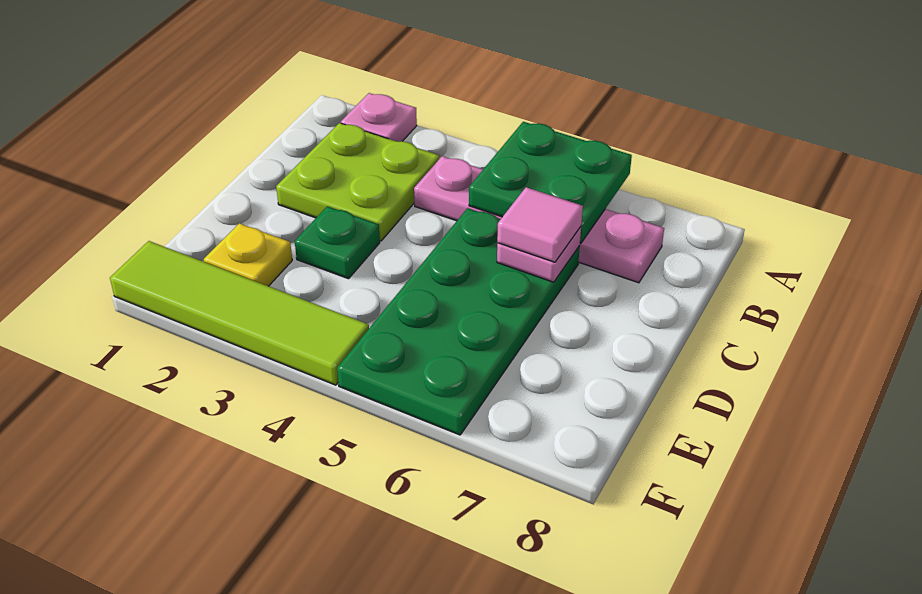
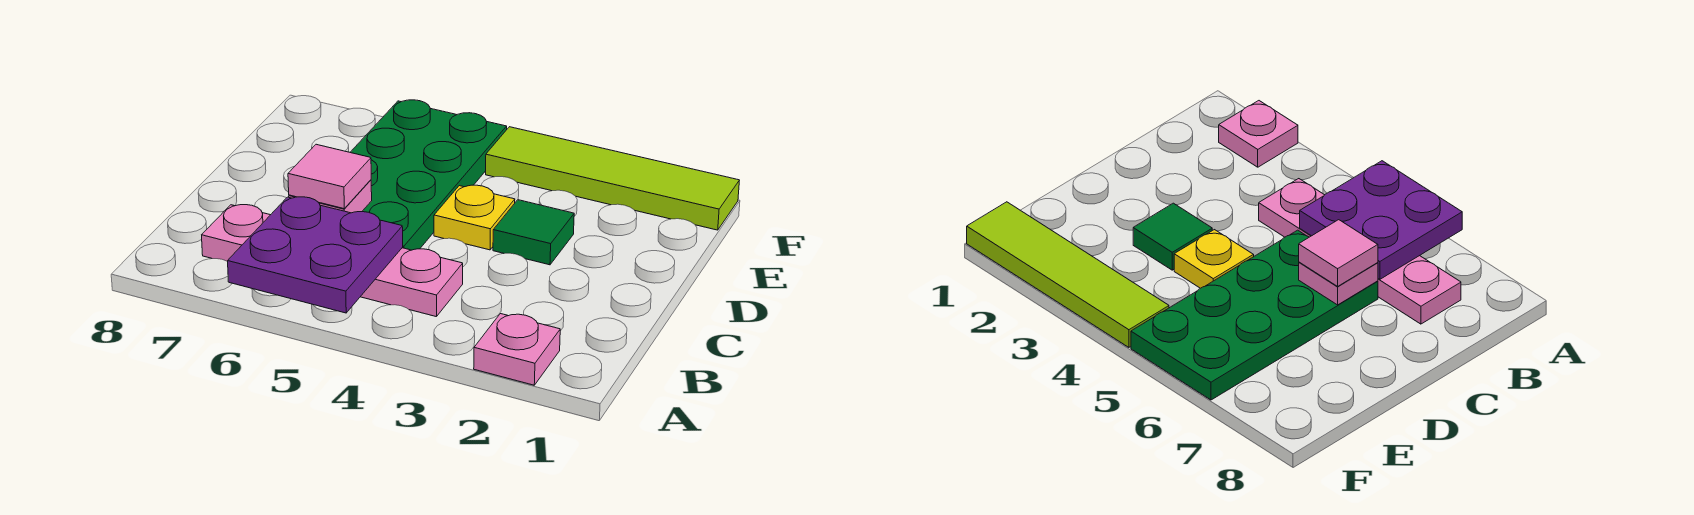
green plate A5:B6 level 2 -> purple plate A5:B6 level 2
lime plate B2:C3 level 1 -> none
green plate D3 level 1 -> green tile D3 level 1
yellow plate E2 level 1 -> yellow plate D4 level 1

